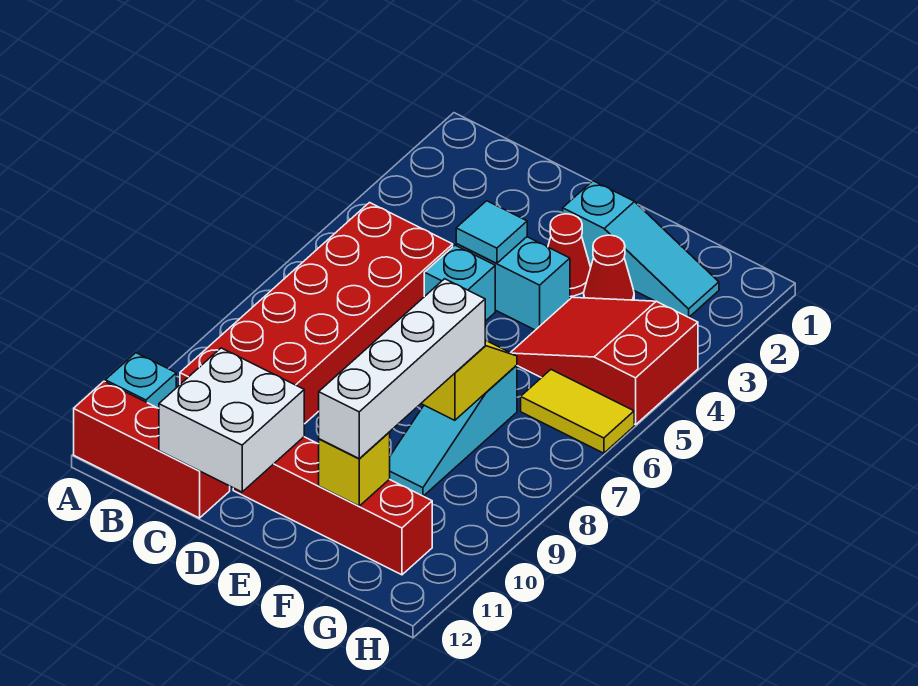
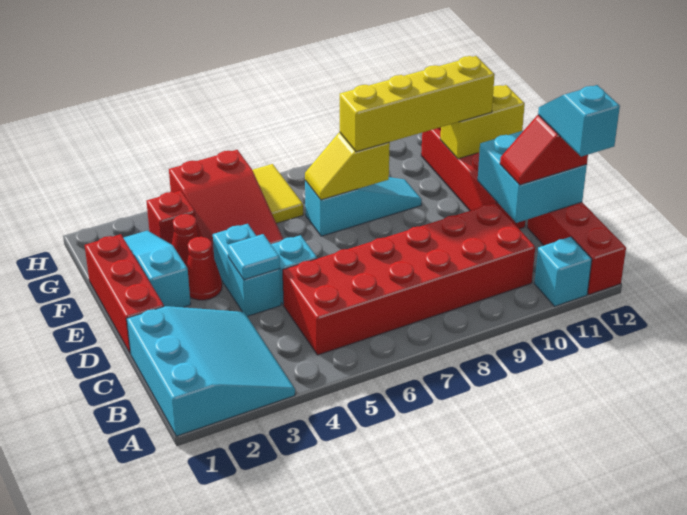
none -> cyan slope A1:C3 level 1 top 1
none -> cyan slope B12:C12 level 4 top B
white brick C11:D12 level 2 -> cyan brick C11:D12 level 2
none -> red slope C11:C12 level 3 top 12
none -> red brick D1:F1 level 1
white brick F8:F11 level 3 -> yellow brick F8:F11 level 3
yellow brick F11 level 2 -> yellow brick F11:F12 level 2
none -> red brick G3 level 1

